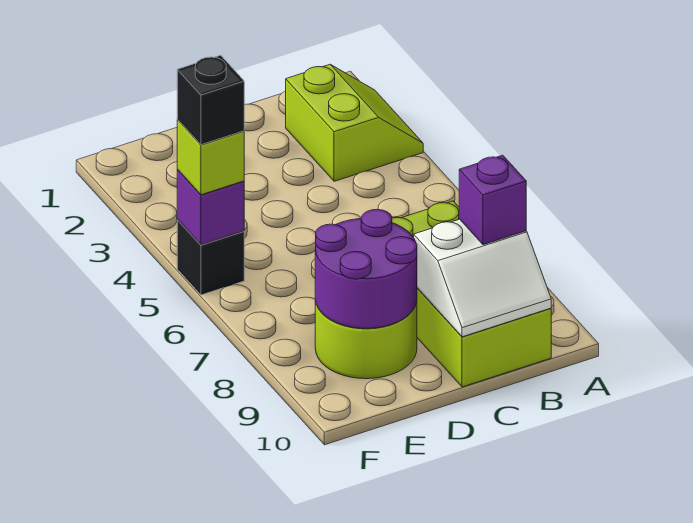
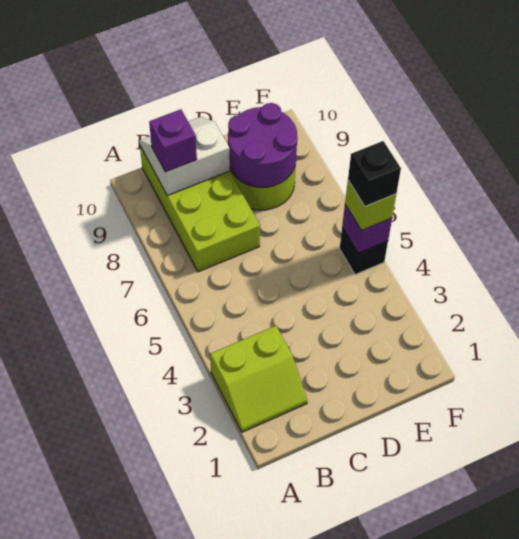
lime slope A2:B3 level 1 top B -> lime slope A2:B3 level 1 top 3

